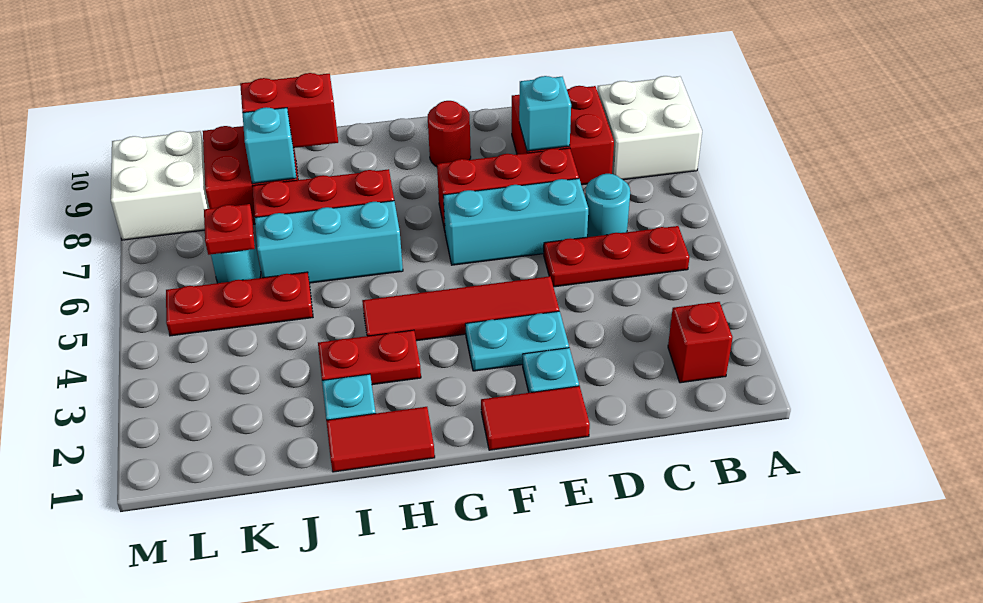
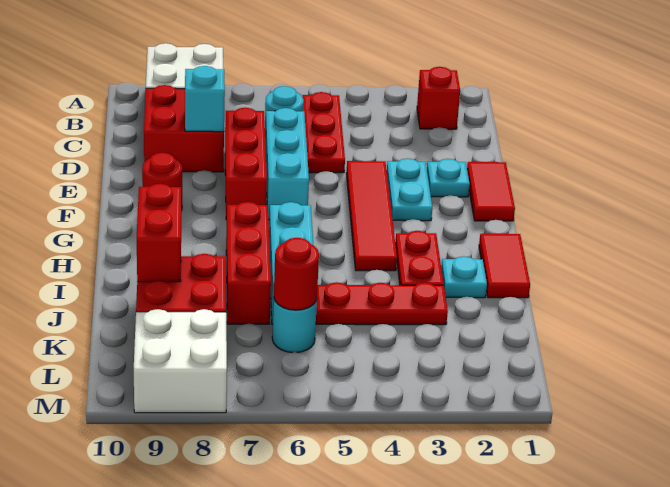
red plate J5:L5 level 1 -> red plate J3:J5 level 1
cyan brick J8 level 2 -> none
red plate K6 level 2 -> red round brick K6 level 2

